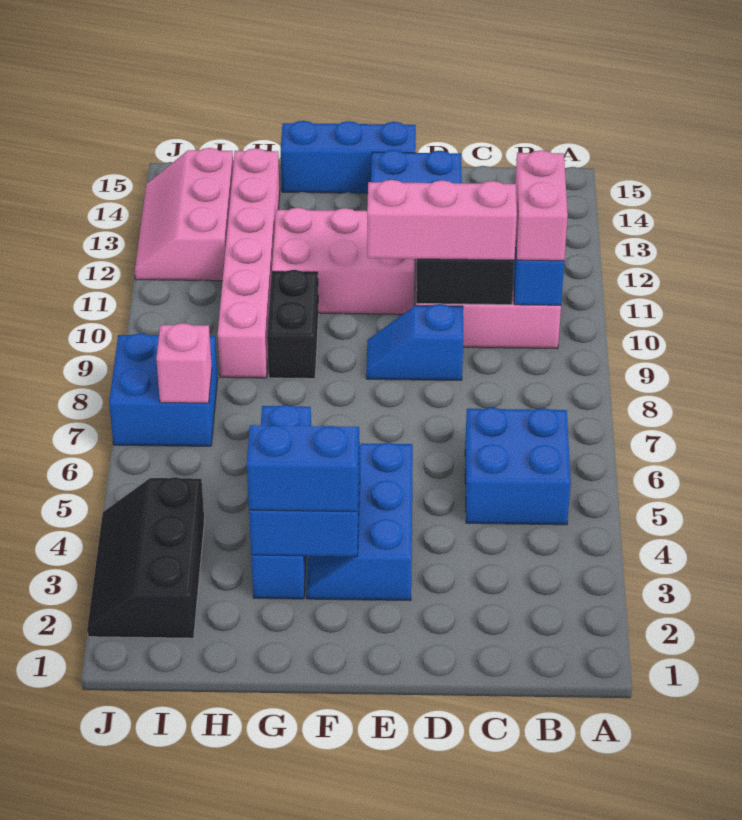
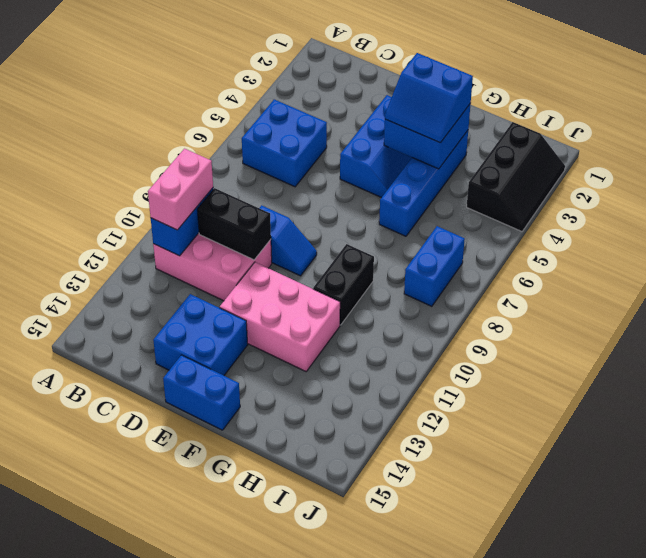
pink brick C10:E10 level 3 -> none
blue brick E15:G15 level 1 -> blue brick E15:F15 level 1
pink brick H9:H14 level 1 -> none
blue brick I7:J8 level 1 -> blue brick I7:I8 level 1
pink brick I7 level 2 -> none
pink slope I12:J14 level 1 top I -> none

